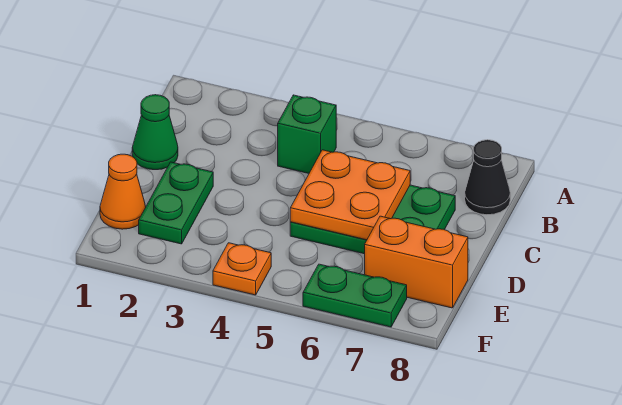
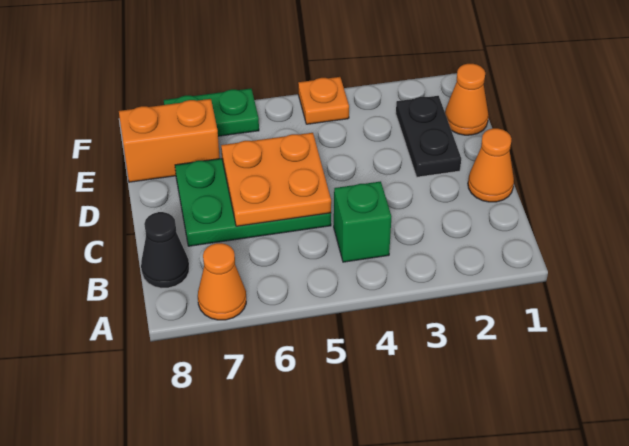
none -> orange cone A7 level 1
green cone C1 level 1 -> orange cone C1 level 1
green plate D2:E2 level 1 -> black plate D2:E2 level 1

